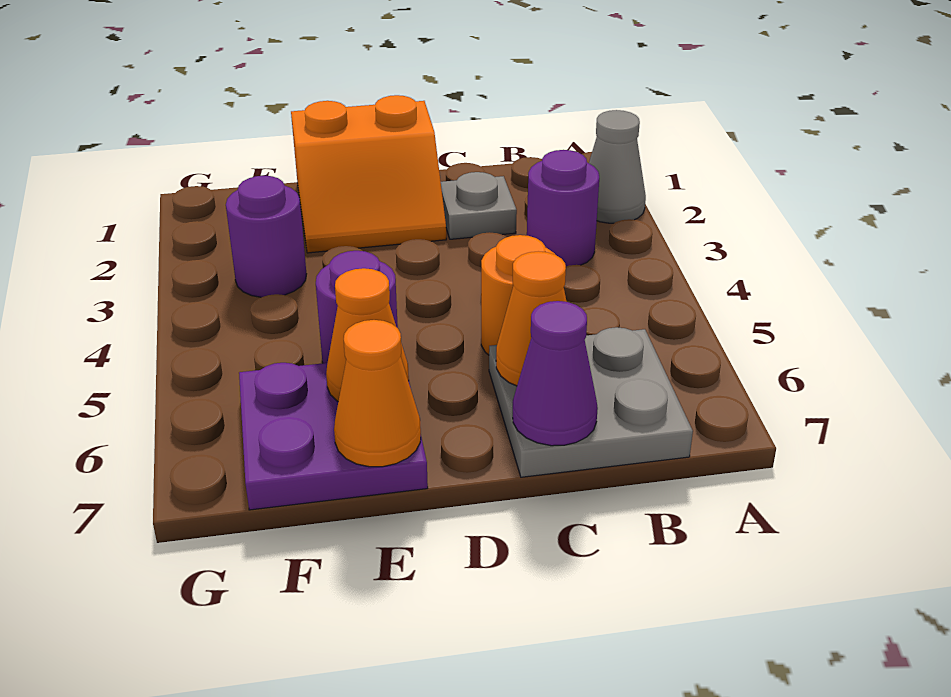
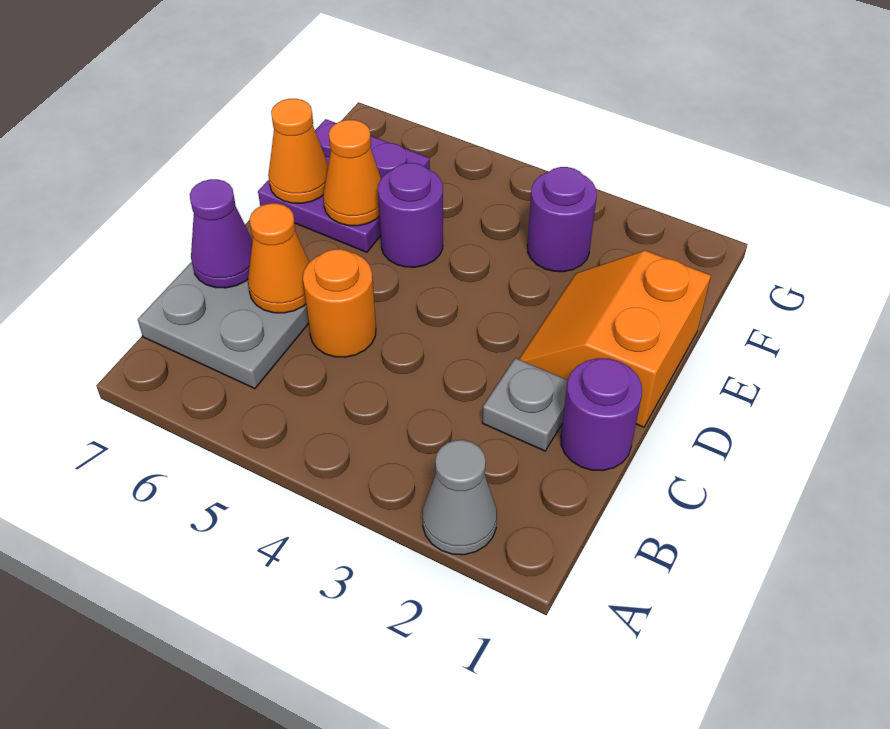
purple round brick B3 level 1 -> purple round brick C1 level 1

